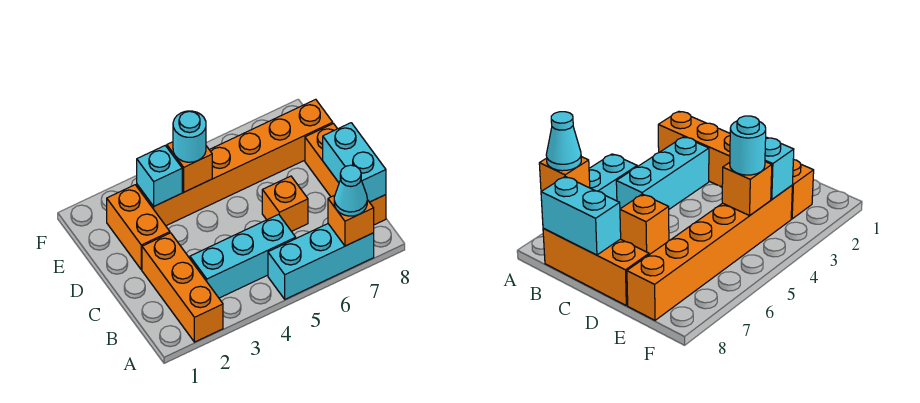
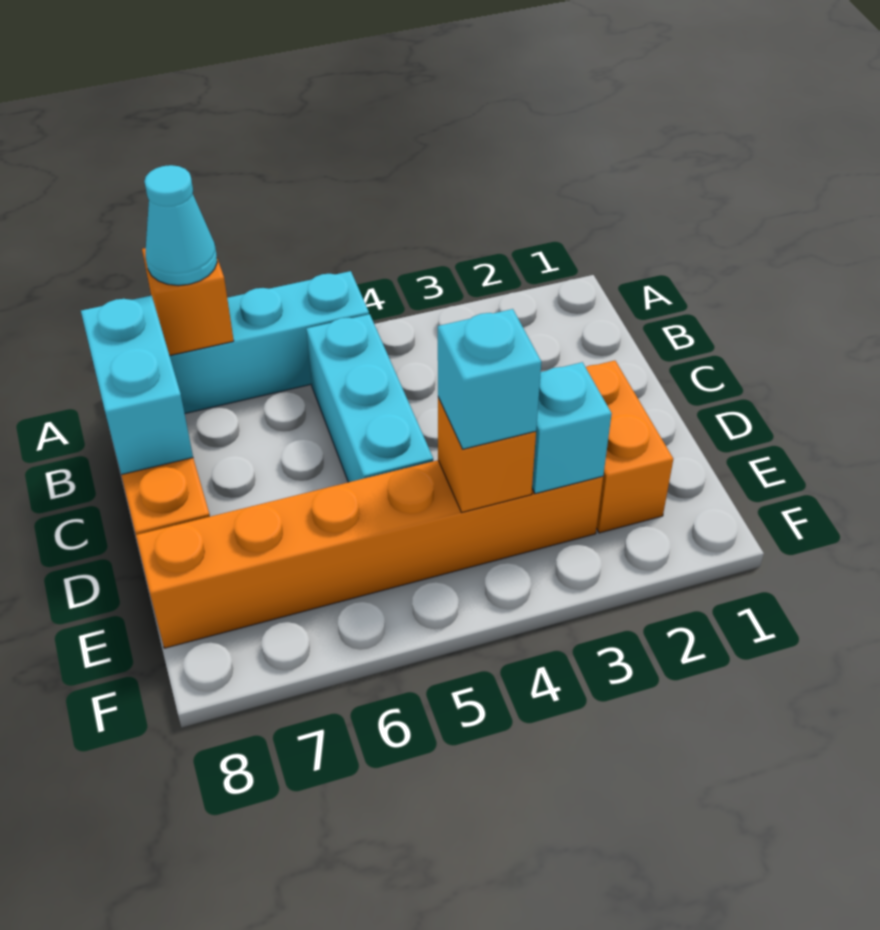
orange brick A2:C2 level 1 -> none
cyan brick B3:B5 level 1 -> cyan brick B5:D5 level 1
orange brick C6 level 1 -> none
cyan round brick E4 level 3 -> cyan brick E4 level 3

